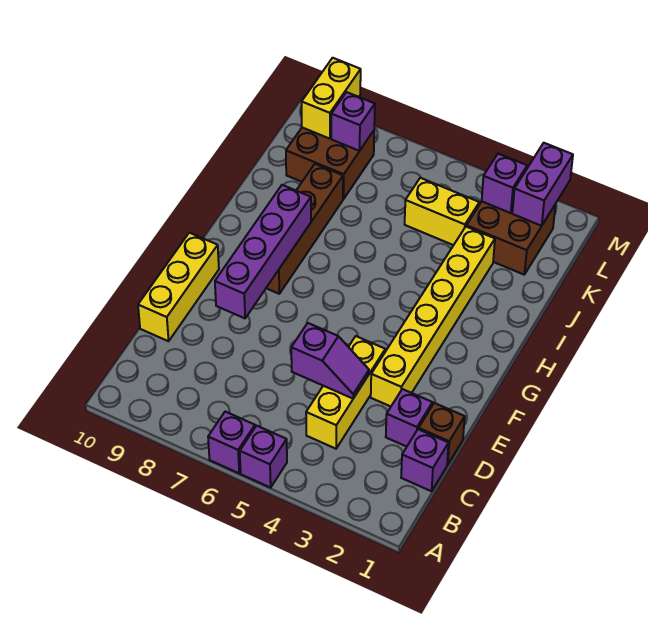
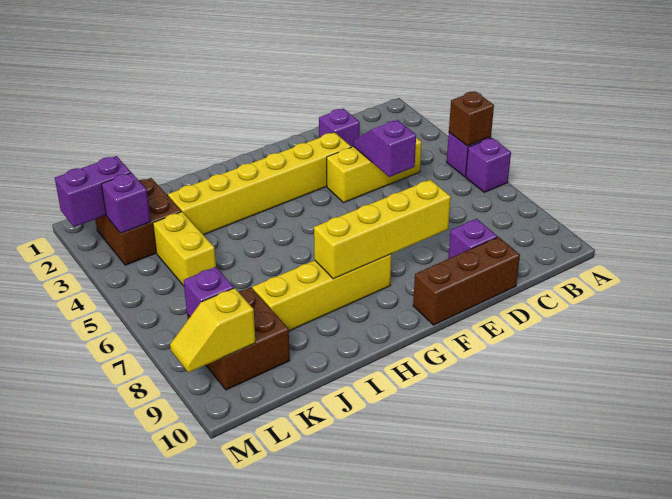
purple brick C1 level 1 -> purple brick D9 level 1
brown brick D1 level 1 -> brown brick A5 level 2
yellow brick D10:F10 level 1 -> brown brick D10:F10 level 1
purple brick E8:H8 level 2 -> yellow brick E8:H8 level 2
brown brick G8:J8 level 1 -> yellow brick G8:J8 level 1
yellow brick L9:M9 level 2 -> yellow slope L9:M9 level 2 top L

